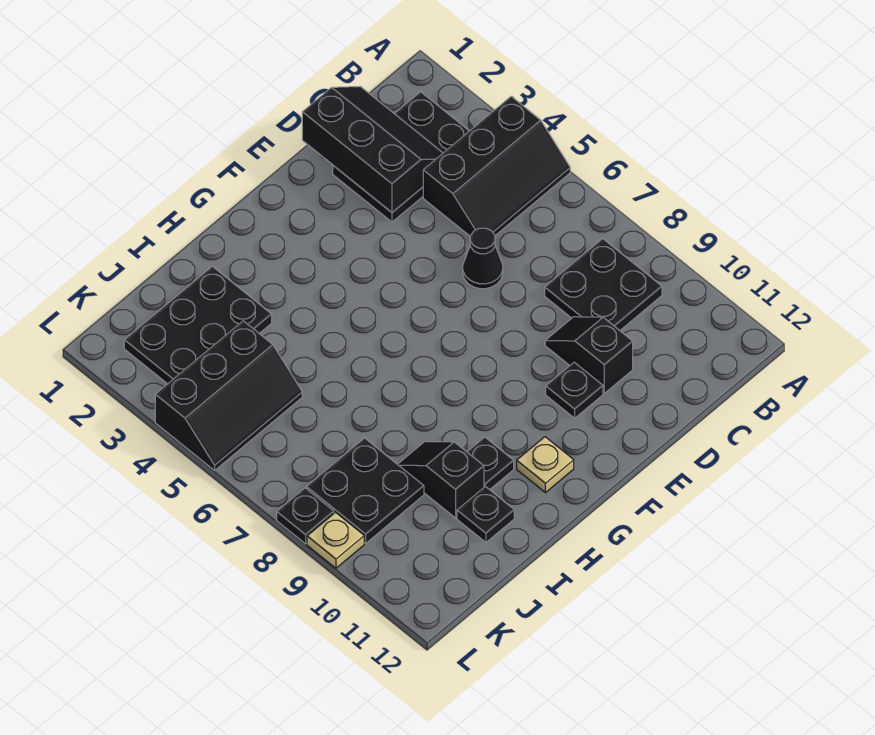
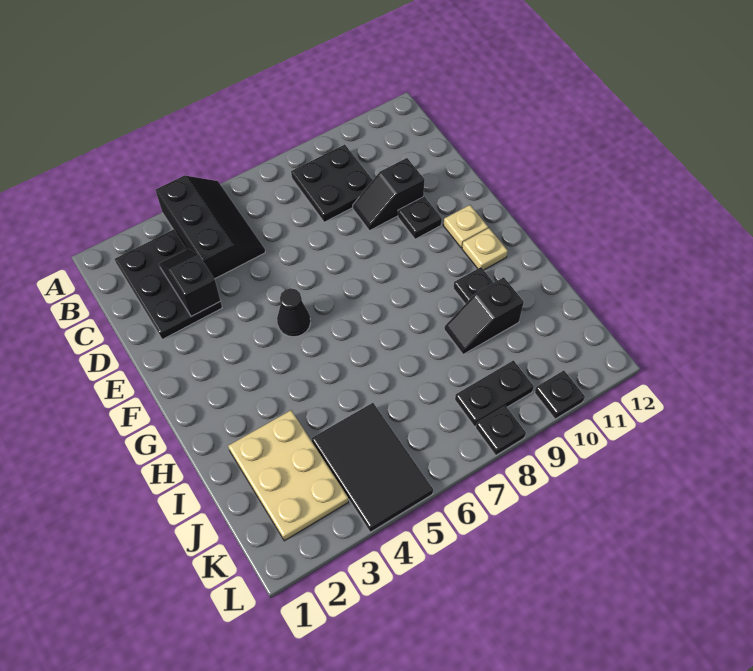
black slope C1:D3 level 2 top D -> black slope C3:D3 level 2 top D
black cone D6 level 1 -> black cone F5 level 1
black plate I2:K3 level 1 -> tan plate I2:K3 level 1
black plate I11 level 1 -> black plate L10 level 1
black slope J4:L5 level 1 top 4 -> black tile J4:L5 level 1
black plate J8:K9 level 1 -> black plate K8:K9 level 1
tan plate L9 level 1 -> tan plate F11 level 1

